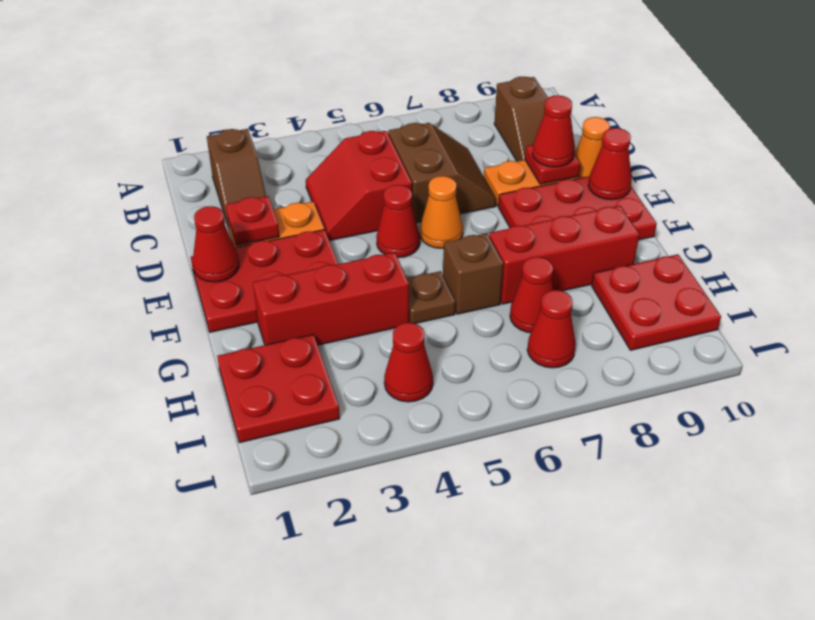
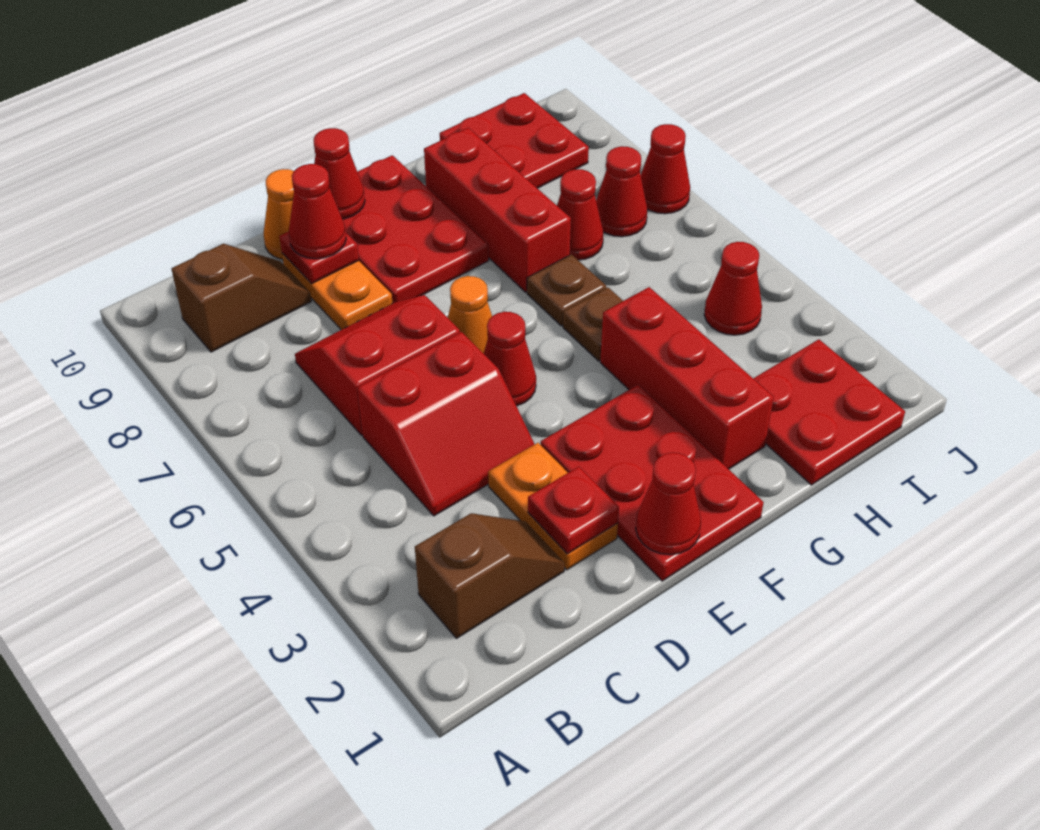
brown slope C6:D7 level 1 top 6 -> red slope C6:D7 level 1 top 6
brown brick G6 level 1 -> brown plate G6 level 1
none -> red cone J7 level 1

